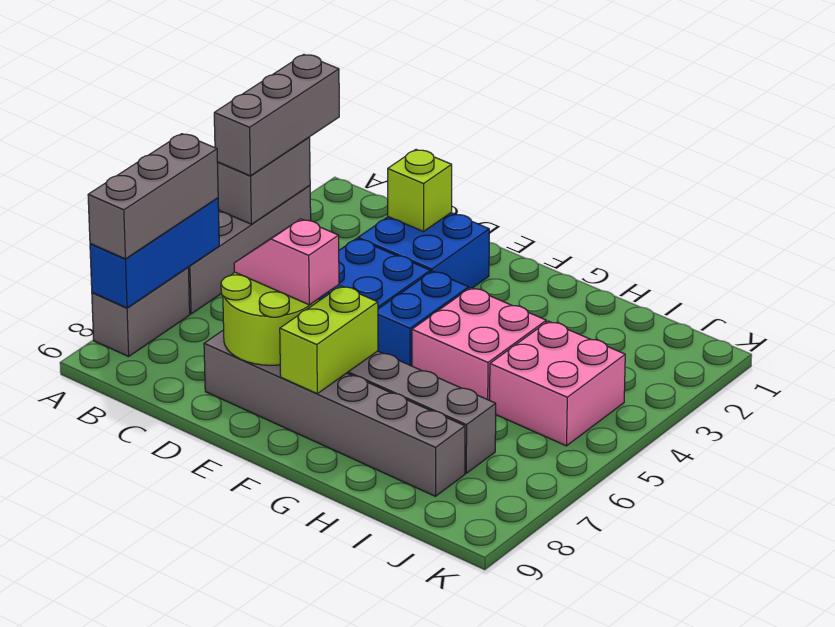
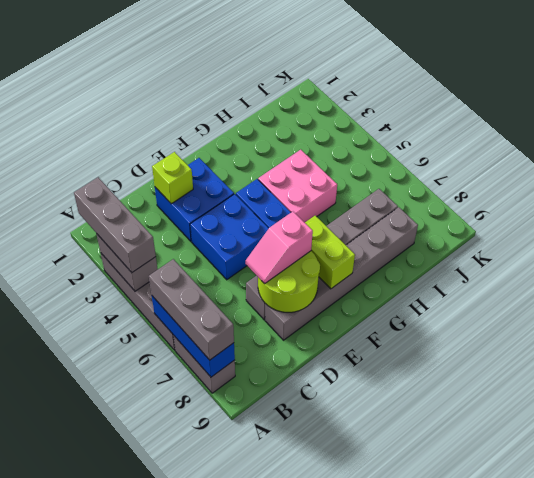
pink brick I4:J5 level 1 -> none

